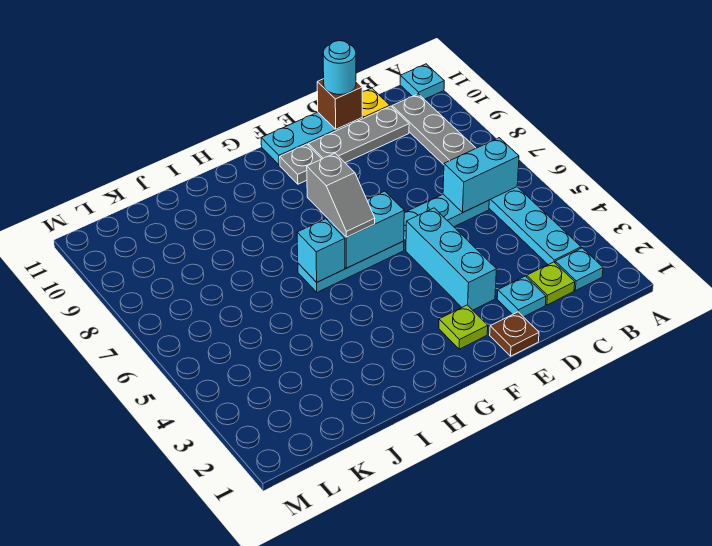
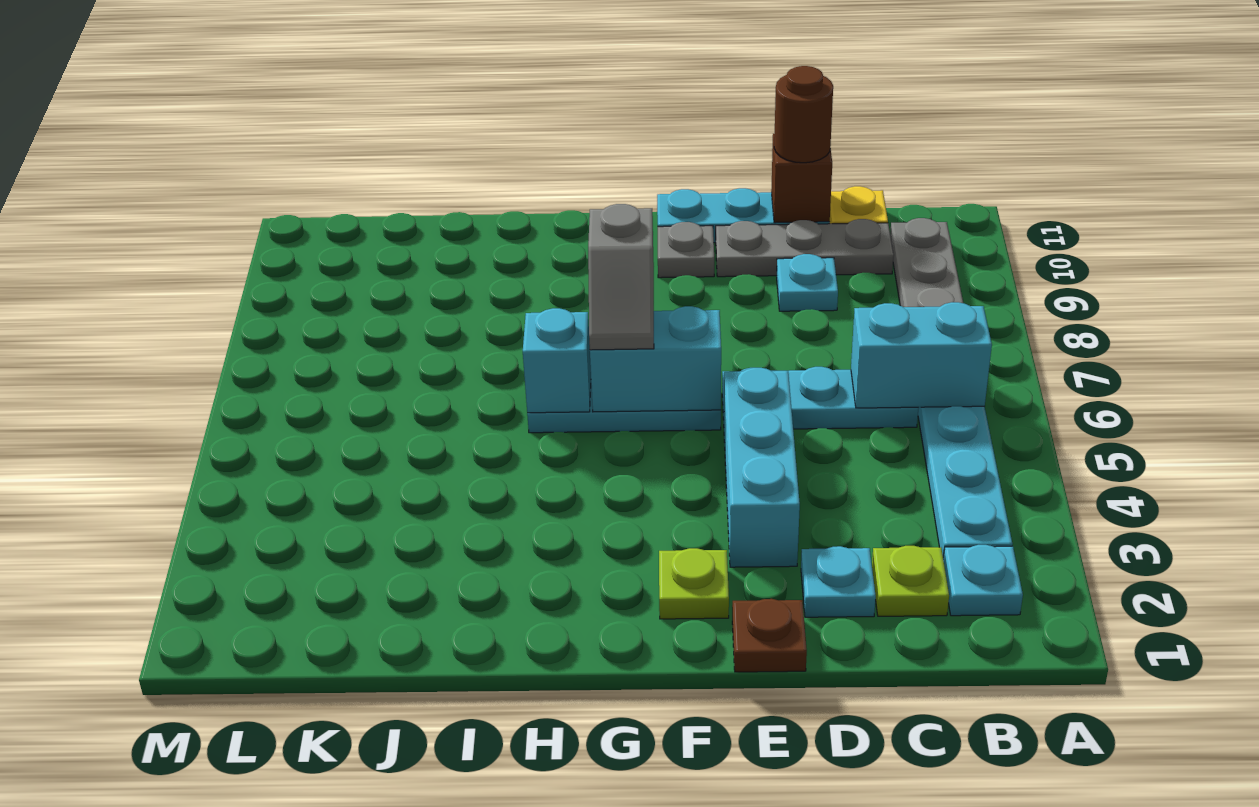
cyan plate A11 level 1 -> cyan plate D9 level 1
cyan round brick D11 level 3 -> brown round brick D11 level 3

